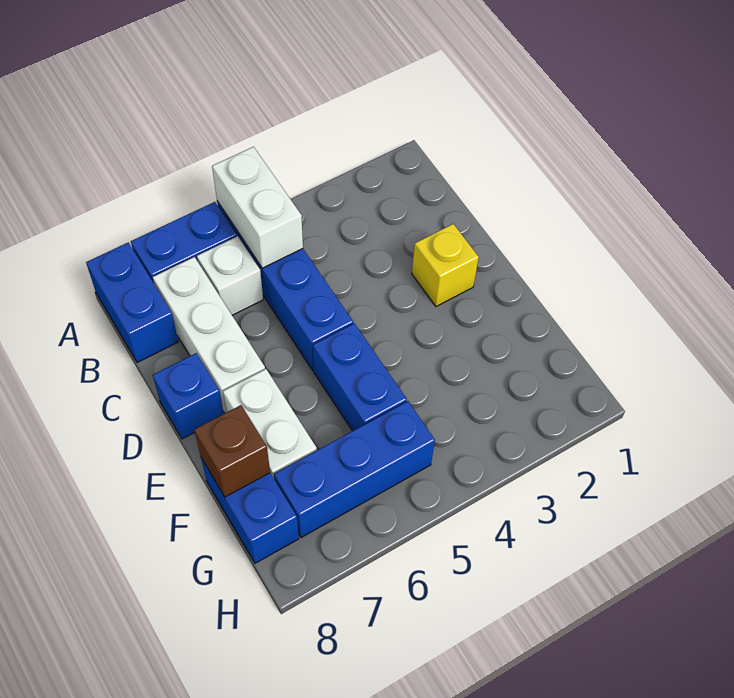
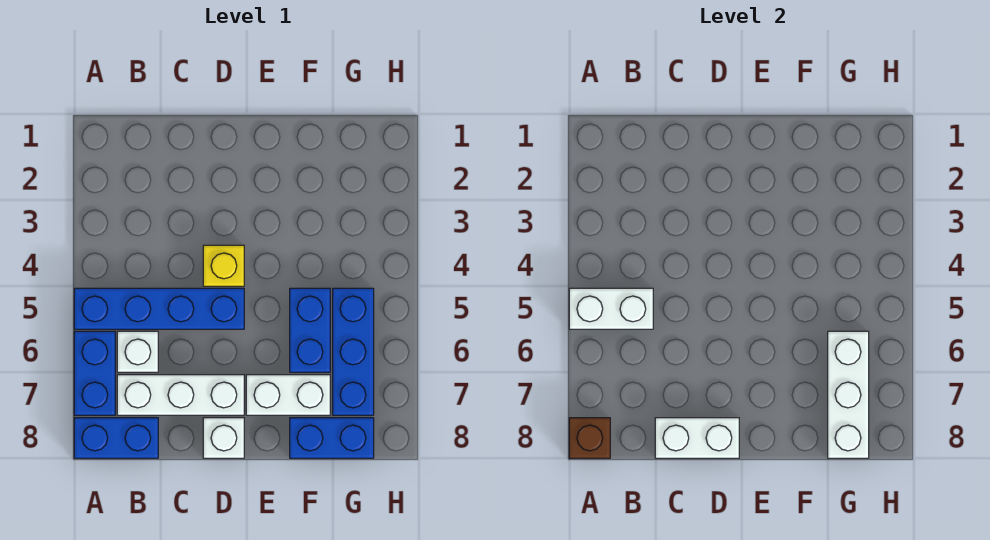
none -> white brick C8:D8 level 2
yellow brick D2 level 1 -> yellow brick D4 level 1
blue brick D8 level 1 -> white brick D8 level 1
blue brick E5:F5 level 1 -> blue brick F5:F6 level 1
brown brick F8 level 2 -> brown brick A8 level 2
none -> white brick G6:G8 level 2

